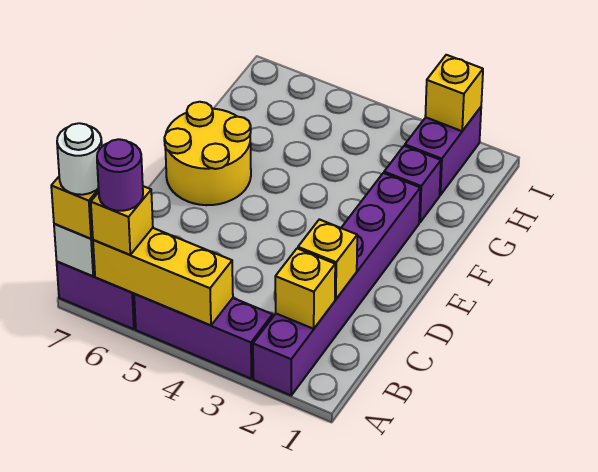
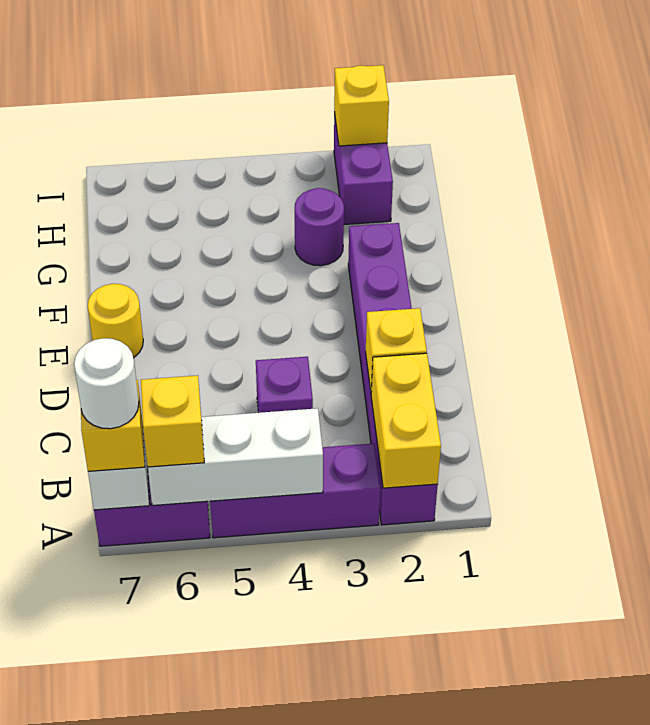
yellow brick A4:A6 level 2 -> white brick A4:A6 level 2
purple round brick A6 level 4 -> purple round brick G3 level 1
yellow brick B2 level 2 -> yellow brick A2:B2 level 2
yellow round brick E6:F7 level 1 -> yellow round brick E7 level 1
purple brick G2 level 1 -> purple brick C4 level 1

